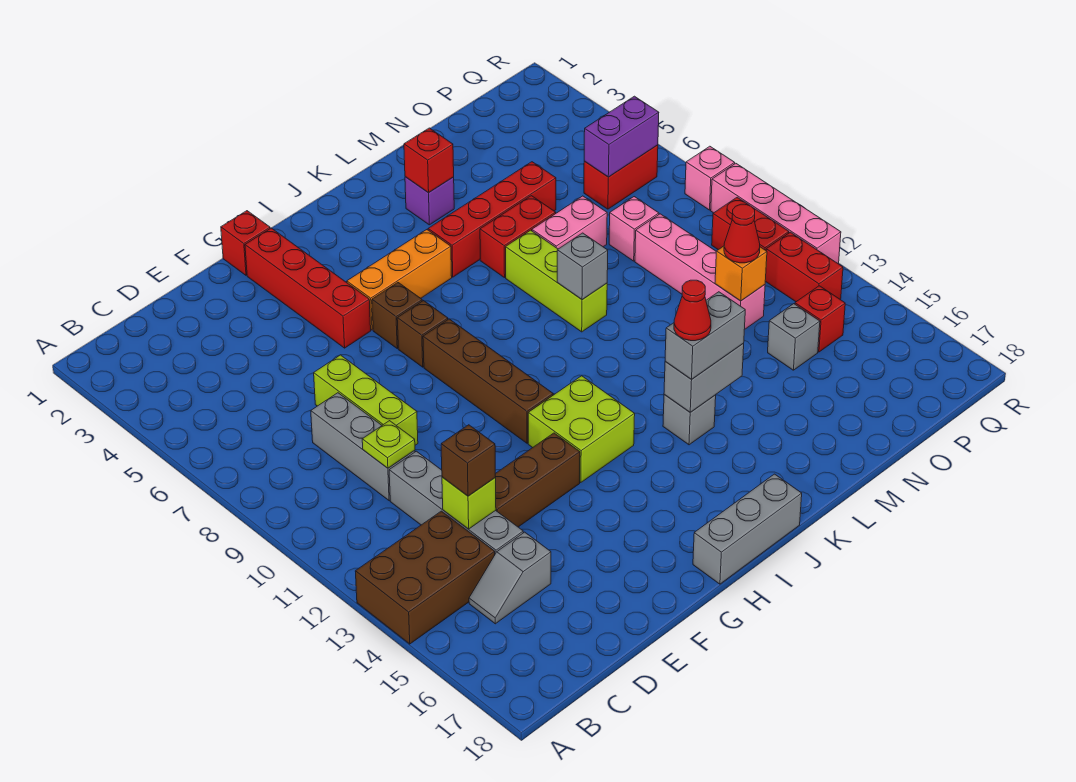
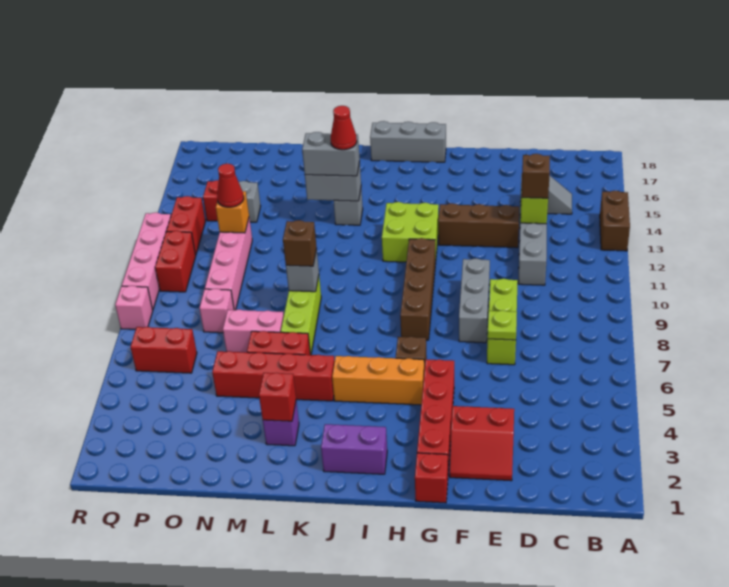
brown brick A13:C14 level 1 -> brown brick A13:A14 level 1
grey brick D8:D10 level 1 -> grey brick F8:F10 level 1
lime plate D10 level 2 -> lime plate E7 level 2
none -> red slope E2:F3 level 1 top 3
brown brick H7 level 1 -> brown brick L9 level 3
purple brick P6:Q6 level 2 -> purple brick I2:J2 level 1

